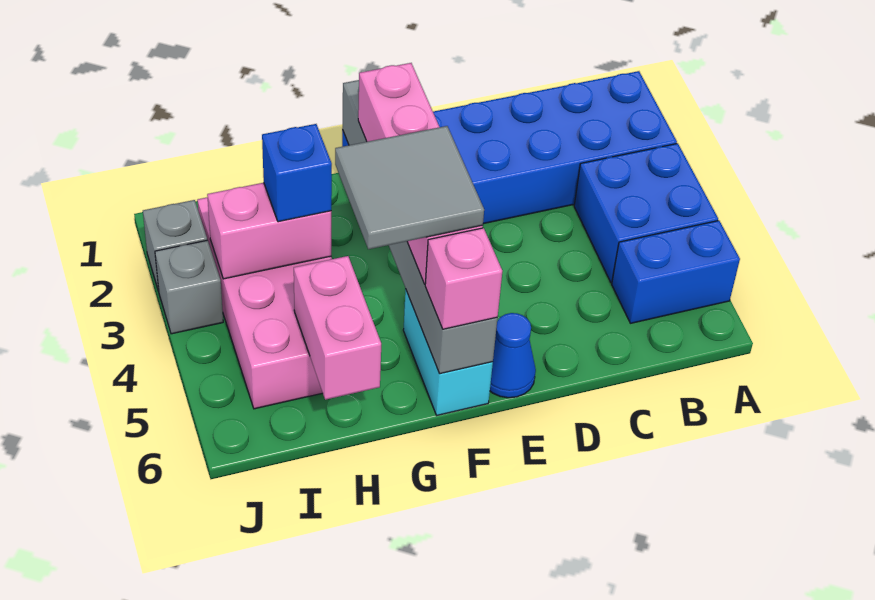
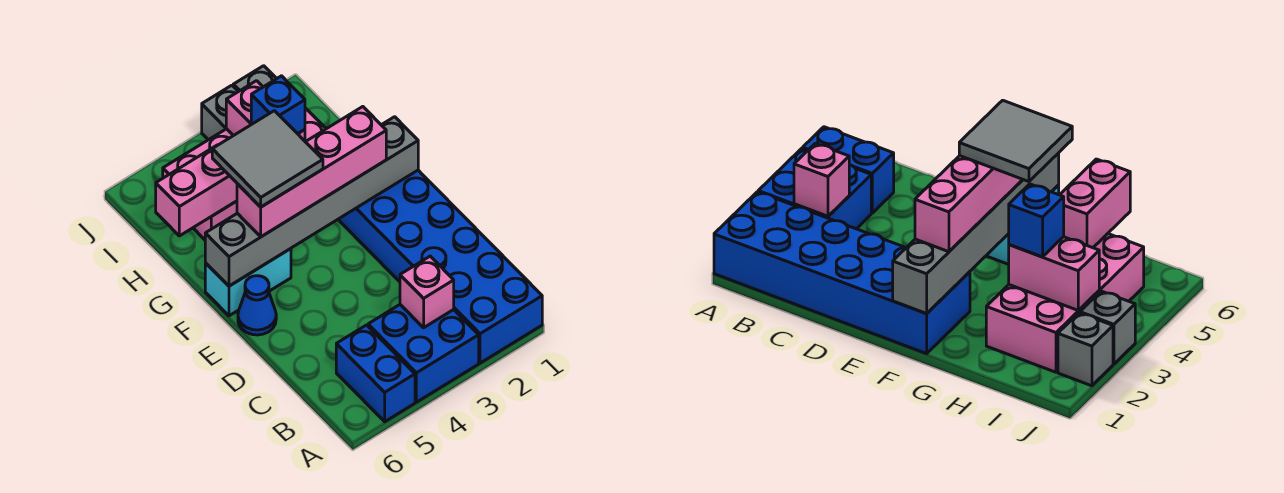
pink brick F6 level 3 -> pink brick B3 level 2

